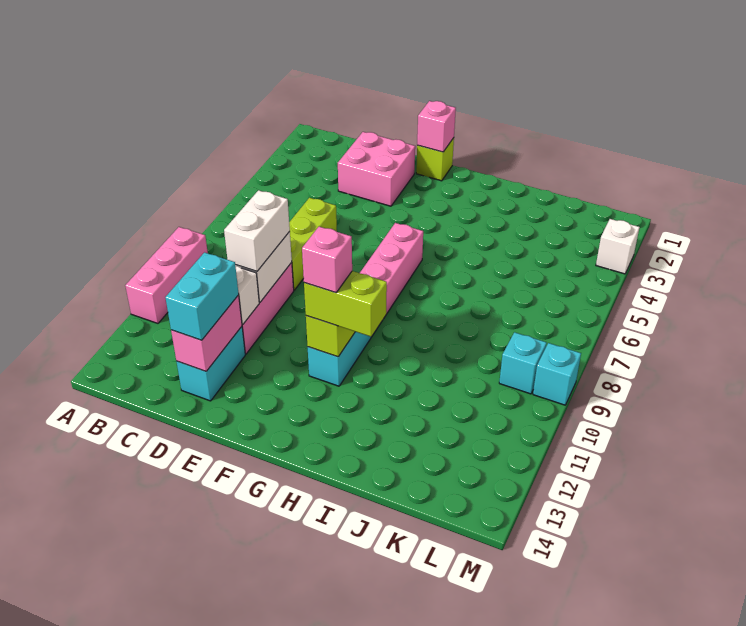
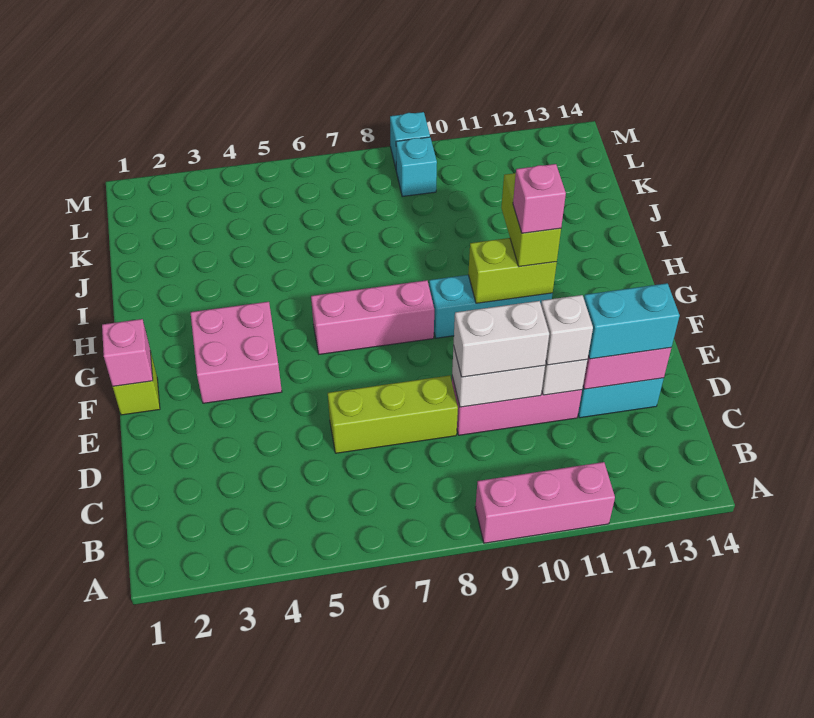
pink brick D2:E3 level 1 -> pink brick F3:G4 level 1
white brick M3 level 1 -> white brick D11 level 3

